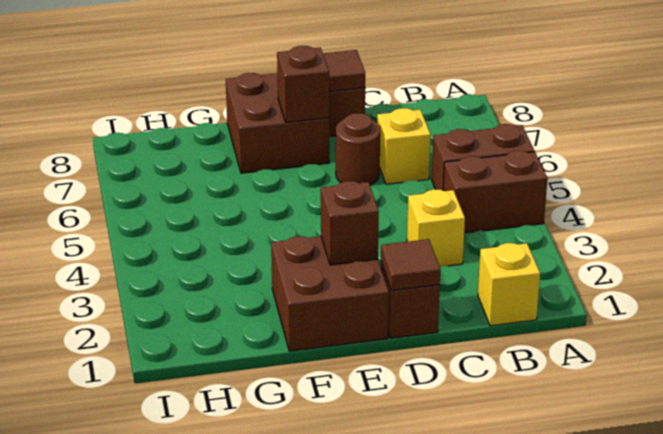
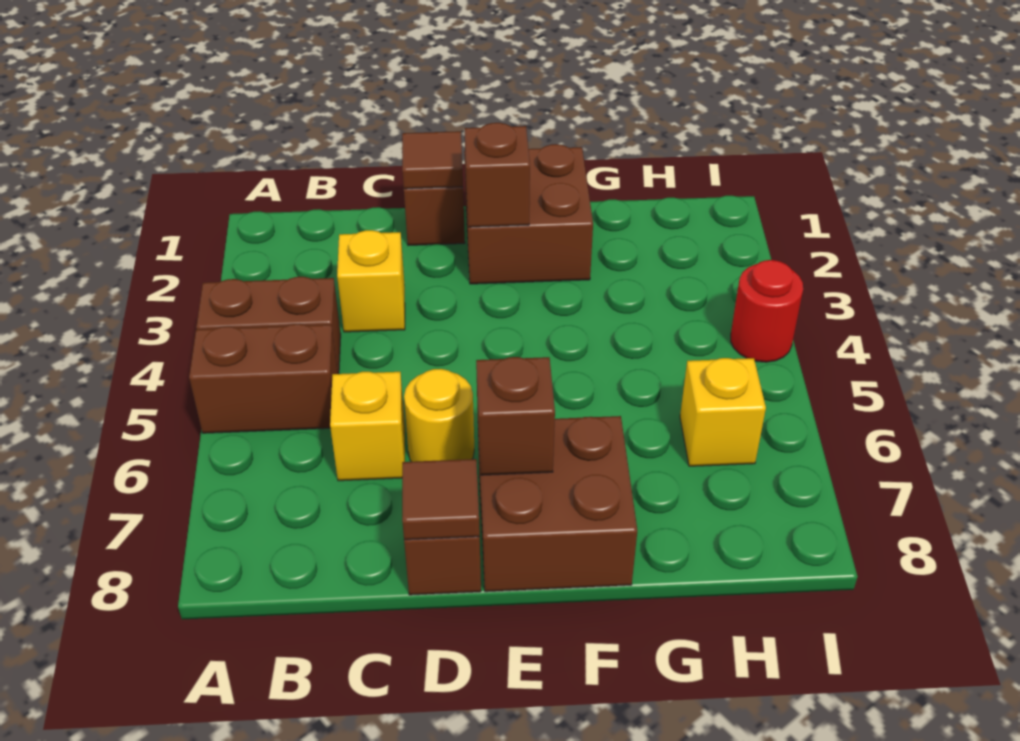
yellow brick B1 level 1 -> yellow brick H6 level 1
brown round brick D6 level 1 -> yellow round brick D6 level 1
none -> red round brick I4 level 1

